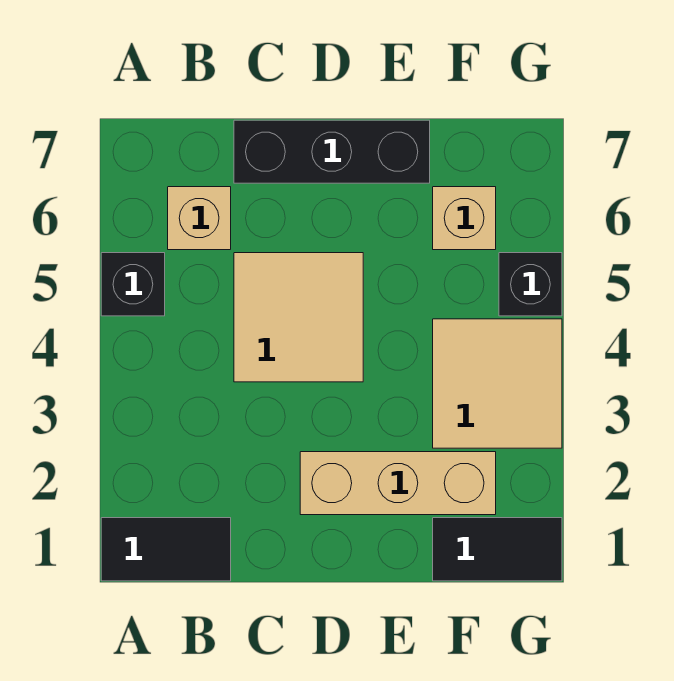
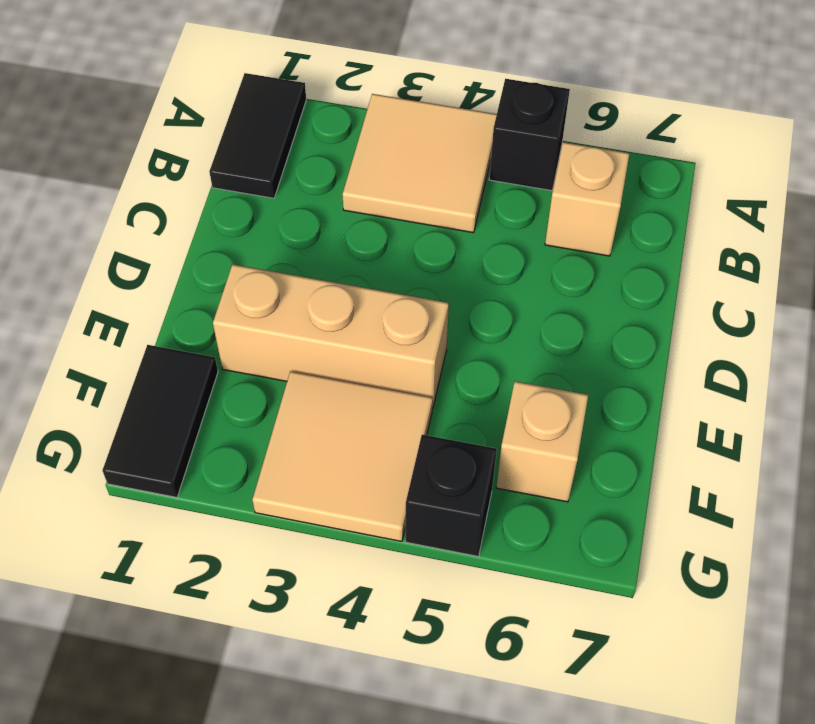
tan tile C4:D5 level 1 -> tan tile A3:B4 level 1
black brick C7:E7 level 1 -> none
tan brick D2:F2 level 1 -> tan brick E2:E4 level 1

